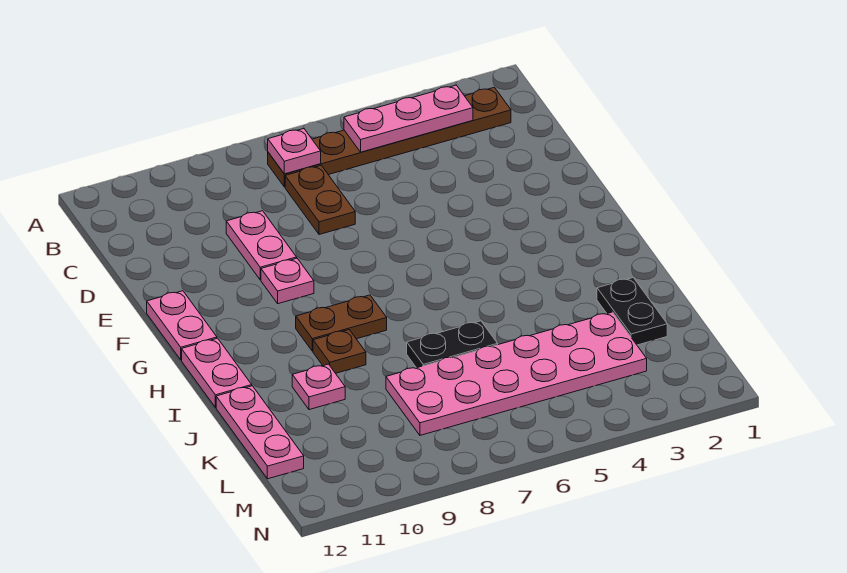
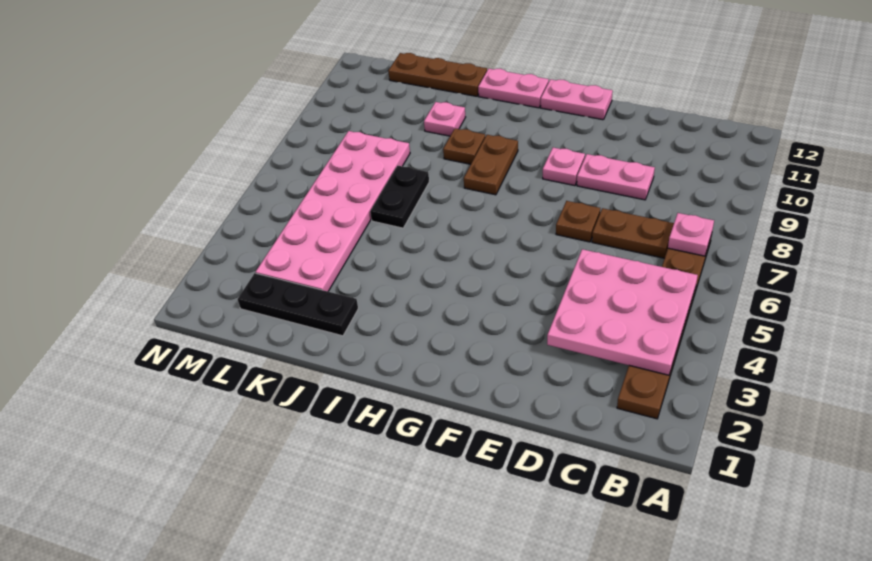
pink plate B3:B5 level 2 -> pink plate B3:D5 level 2
none -> brown plate E7 level 1
black plate J2:K2 level 1 -> black plate J2:L2 level 1
pink plate J12:L12 level 1 -> brown plate J12:L12 level 1

